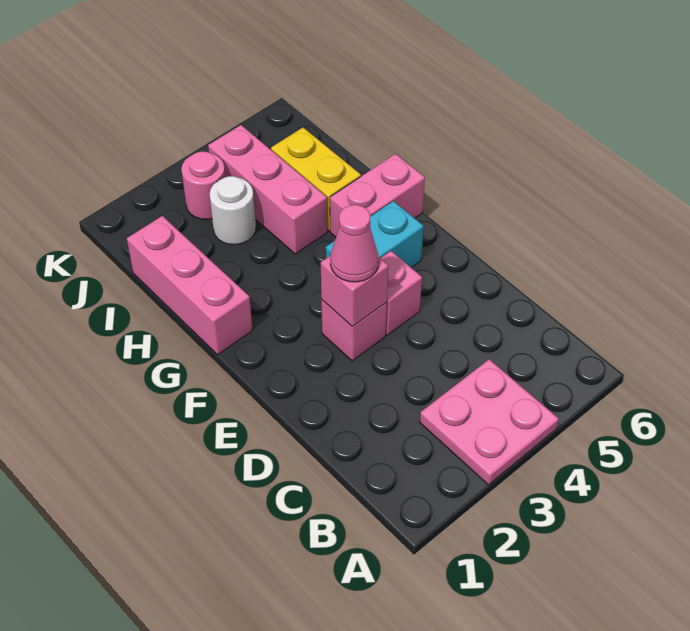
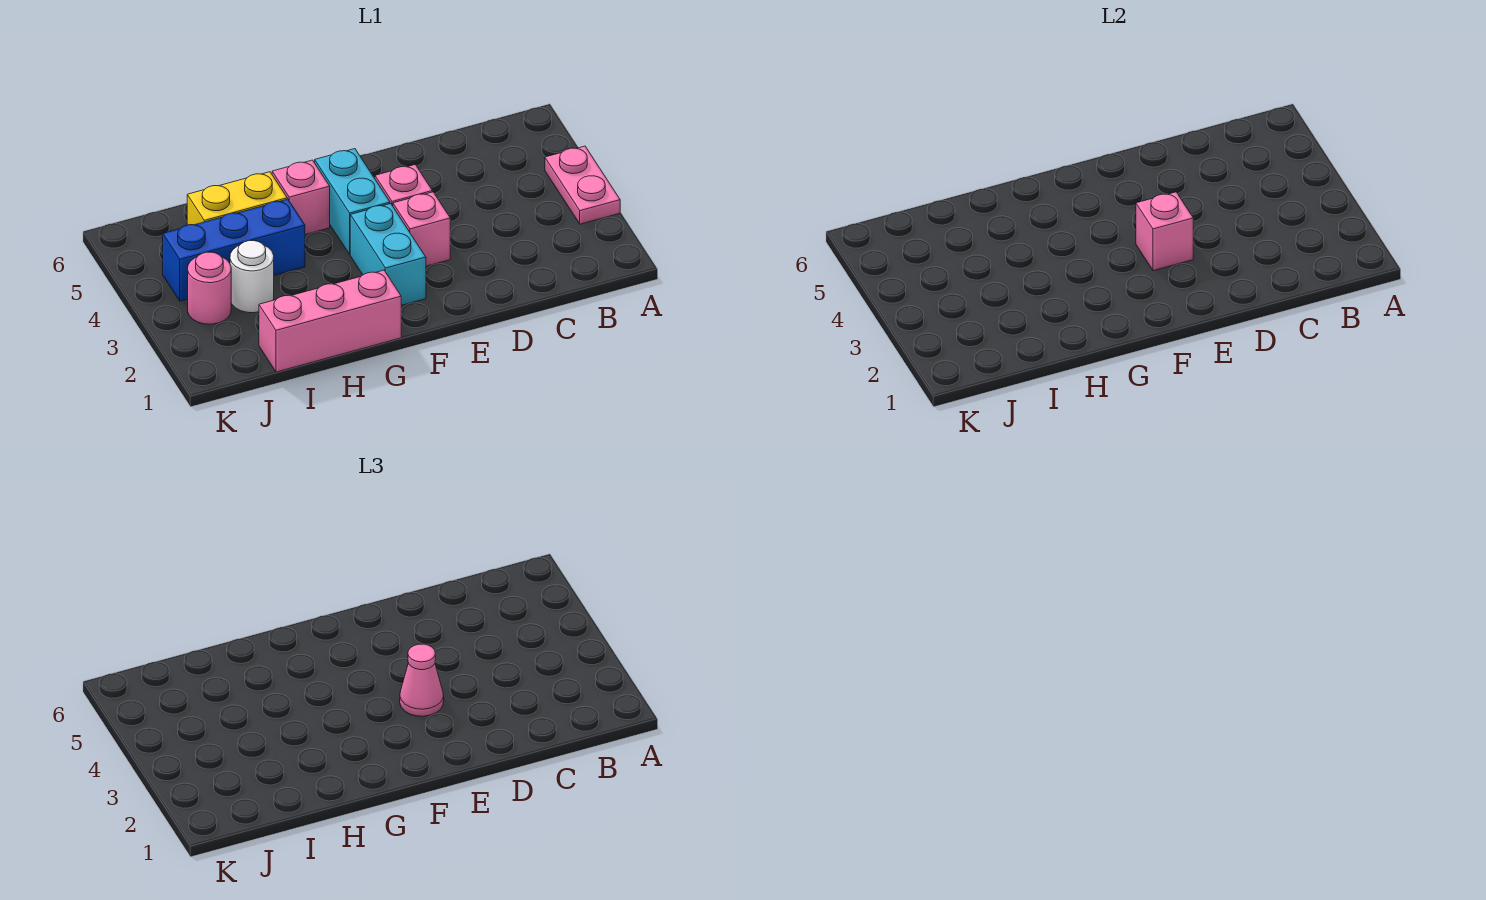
pink plate A3:B4 level 1 -> pink plate A3:A4 level 1
none -> cyan brick F2:F3 level 1
pink brick G5:G6 level 1 -> pink brick G5 level 1
pink brick H4:J4 level 1 -> blue brick H4:J4 level 1

